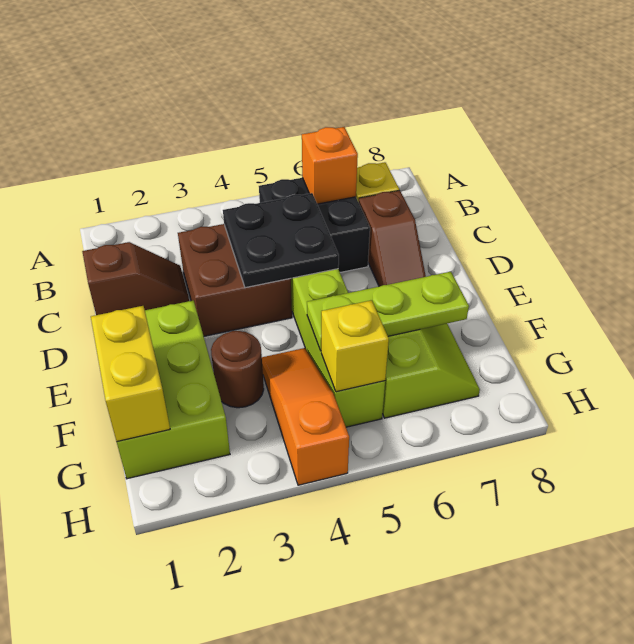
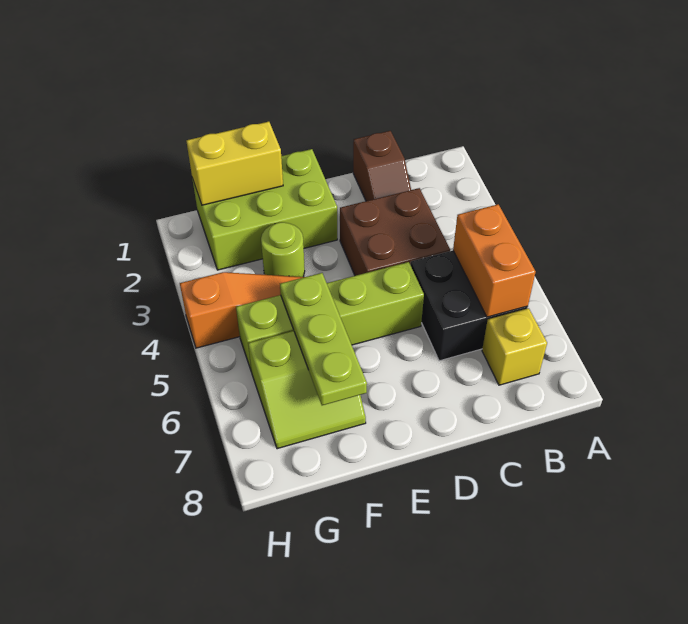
orange brick B6 level 2 -> orange brick B5:B6 level 2
black plate C4:D5 level 2 -> none
brown slope C7:D7 level 1 top C -> none
brown round brick F3 level 1 -> lime round brick F3 level 1
yellow brick G5 level 2 -> none

